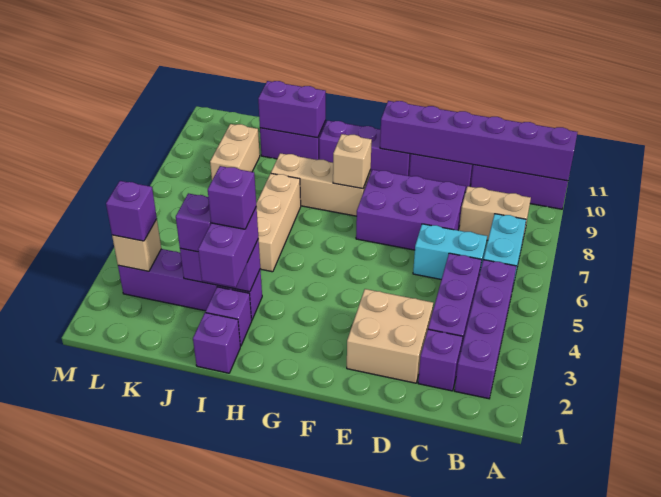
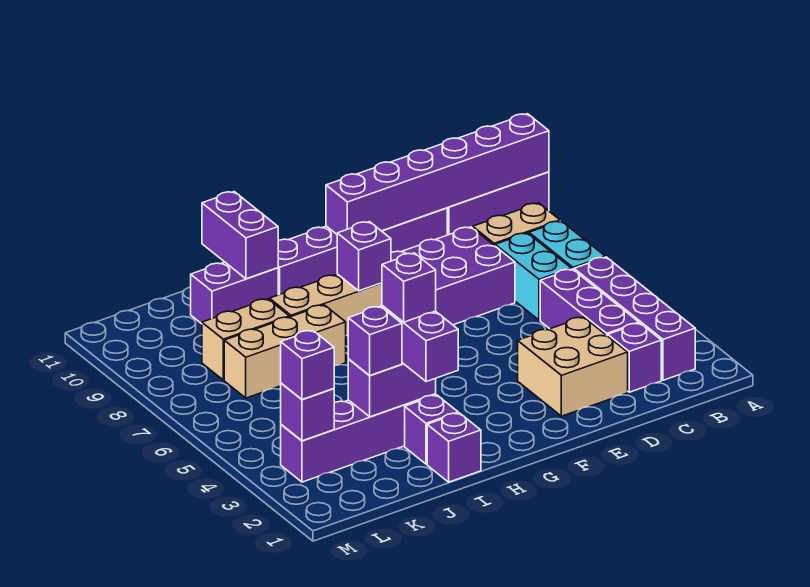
cyan brick C6:D6 level 1 -> cyan brick C6:C7 level 1
tan brick G8 level 2 -> purple brick G8 level 2
tan brick I5:I7 level 1 -> tan brick I7:K7 level 1
purple brick I10:J10 level 2 -> purple brick I10:I11 level 2
tan brick K8:K9 level 1 -> tan brick J8:K8 level 1
tan brick L3 level 2 -> purple brick L3 level 2

